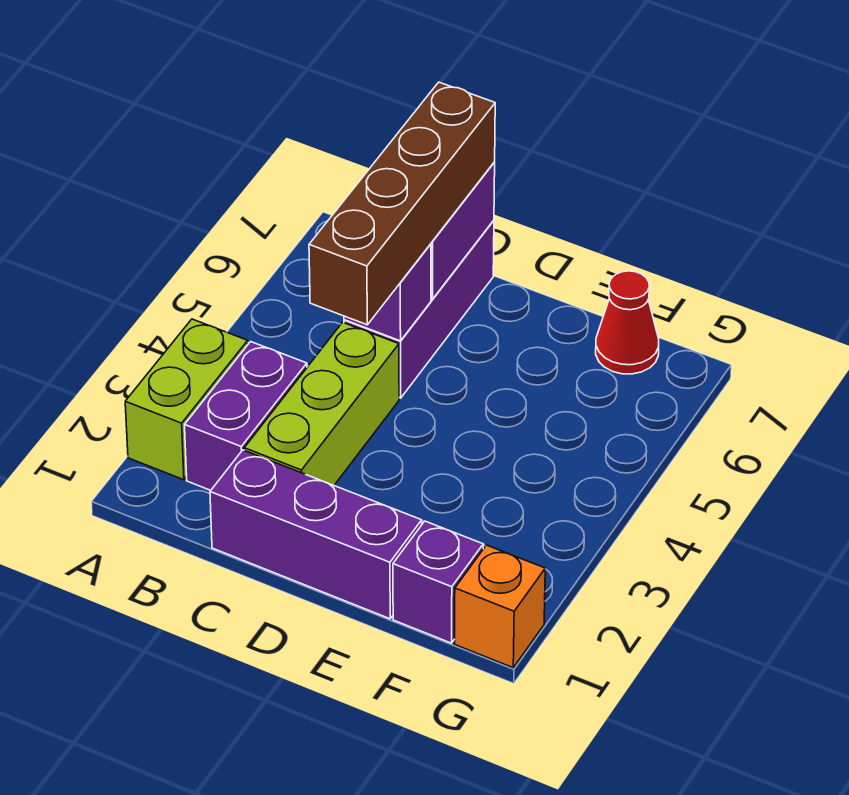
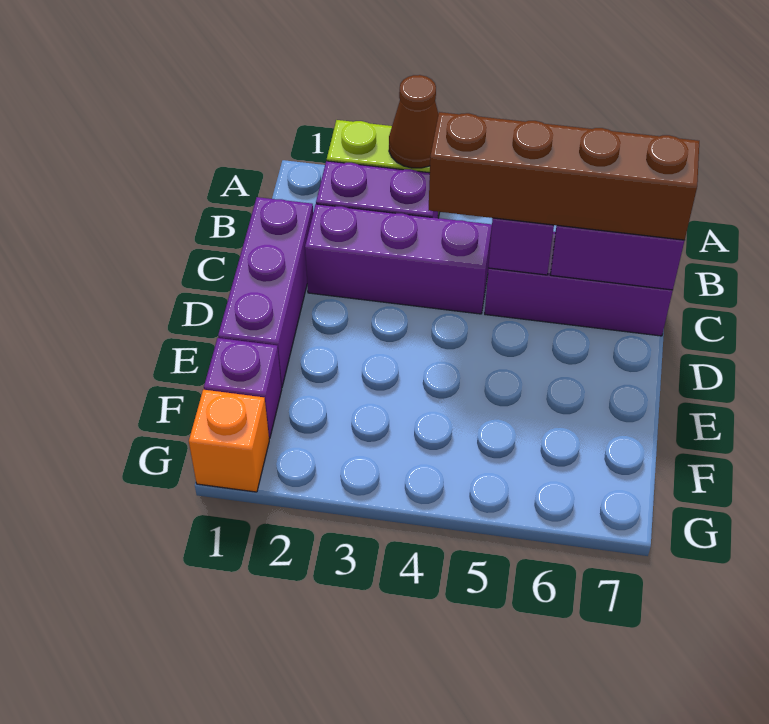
none -> brown cone A3 level 2
lime brick C2:C4 level 1 -> purple brick C2:C4 level 1
red cone F7 level 1 -> none

